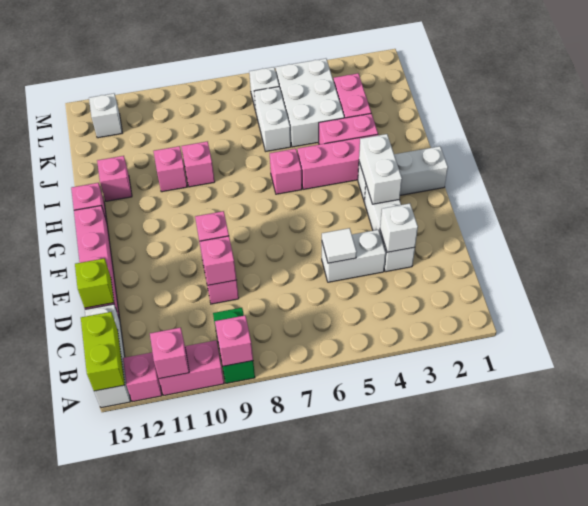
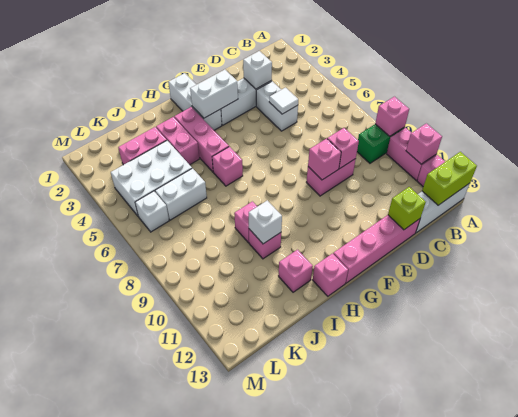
white brick L12 level 1 -> white brick I10 level 2

